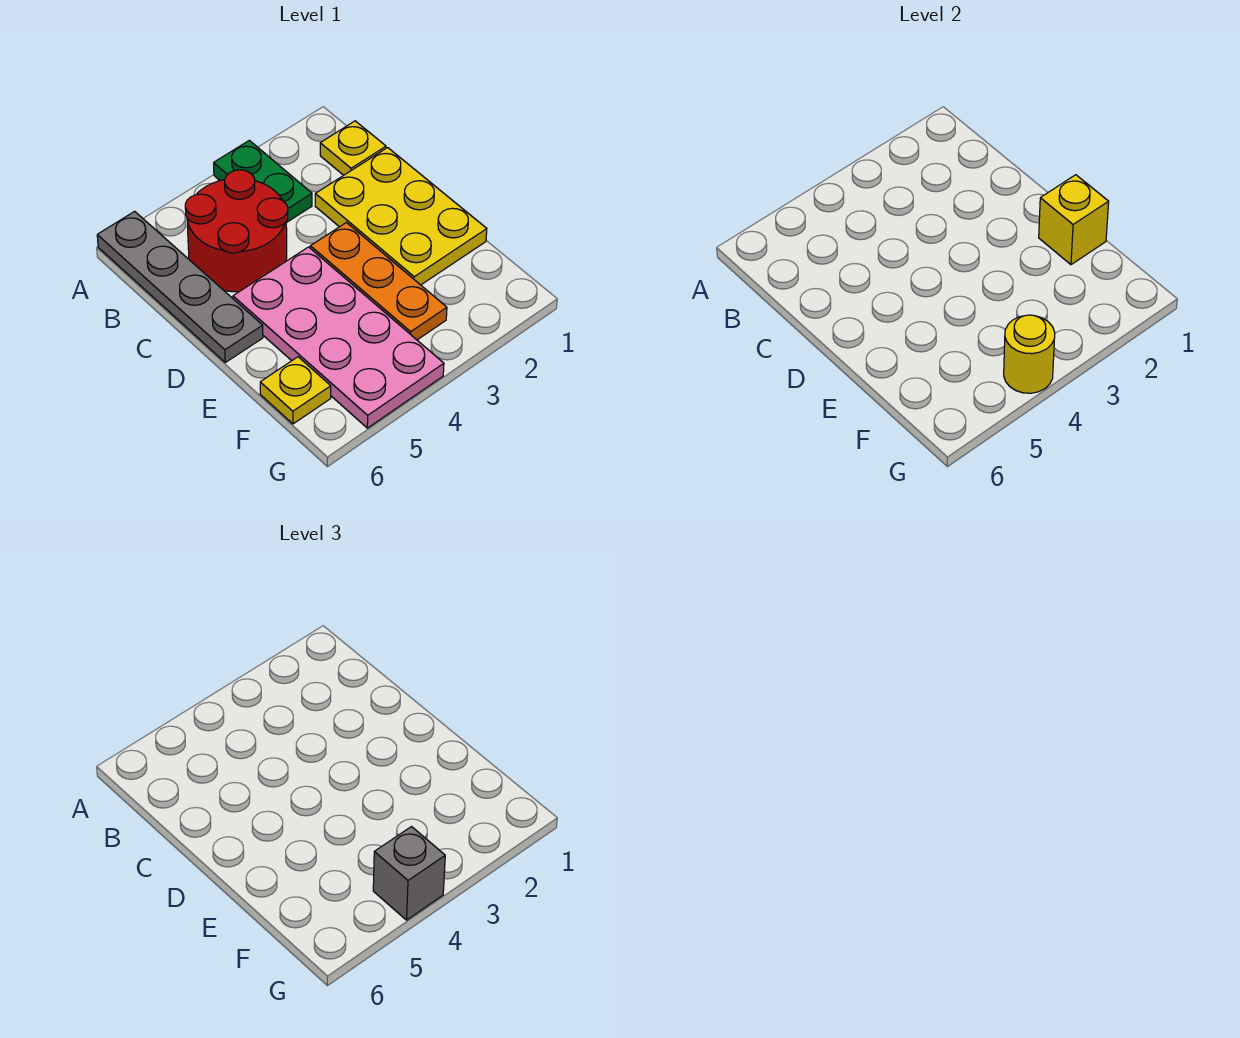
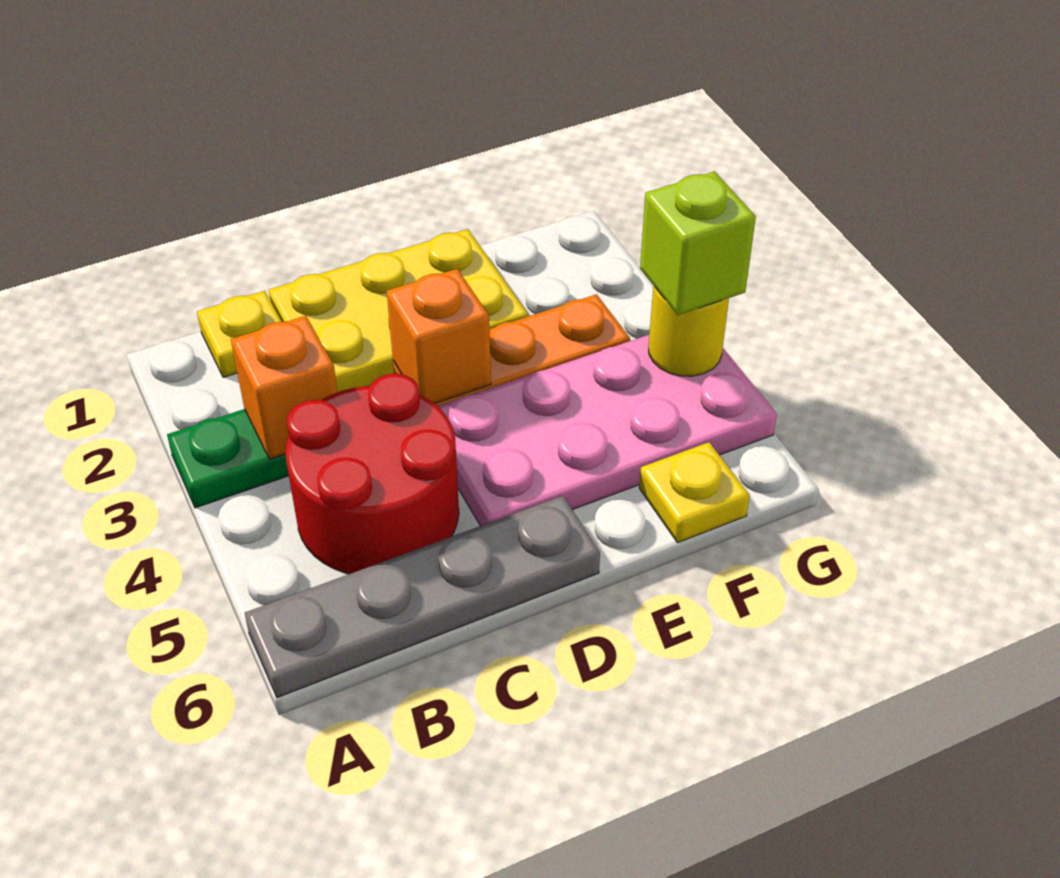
none -> orange brick B3 level 2
none -> orange brick D3 level 2
yellow brick E1 level 2 -> none
grey brick G4 level 3 -> lime brick G4 level 3

